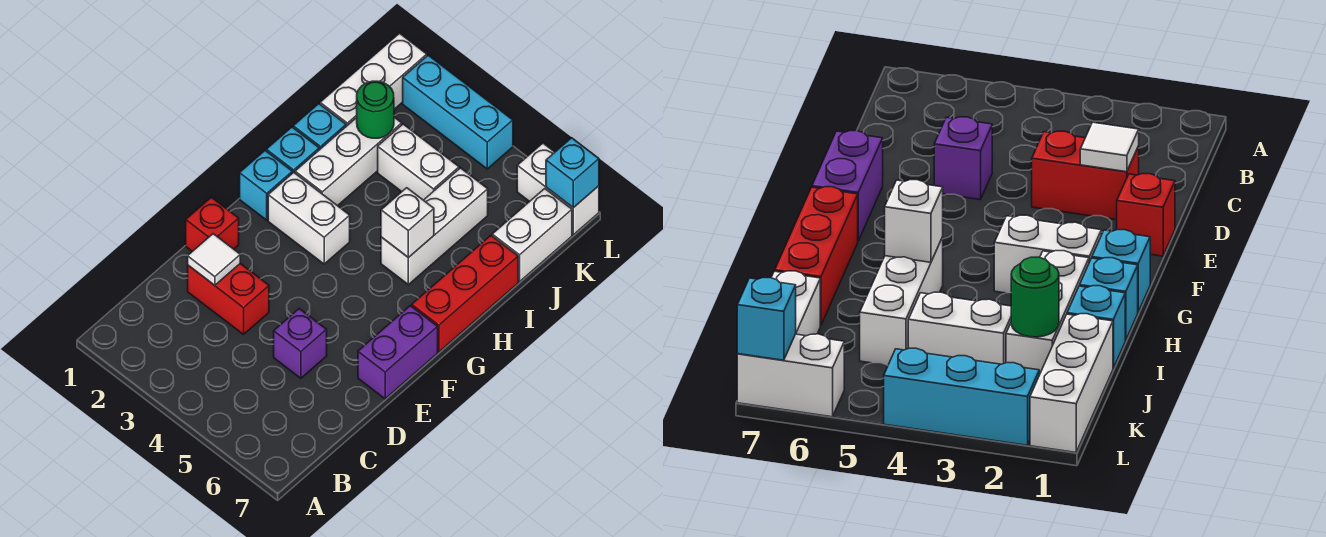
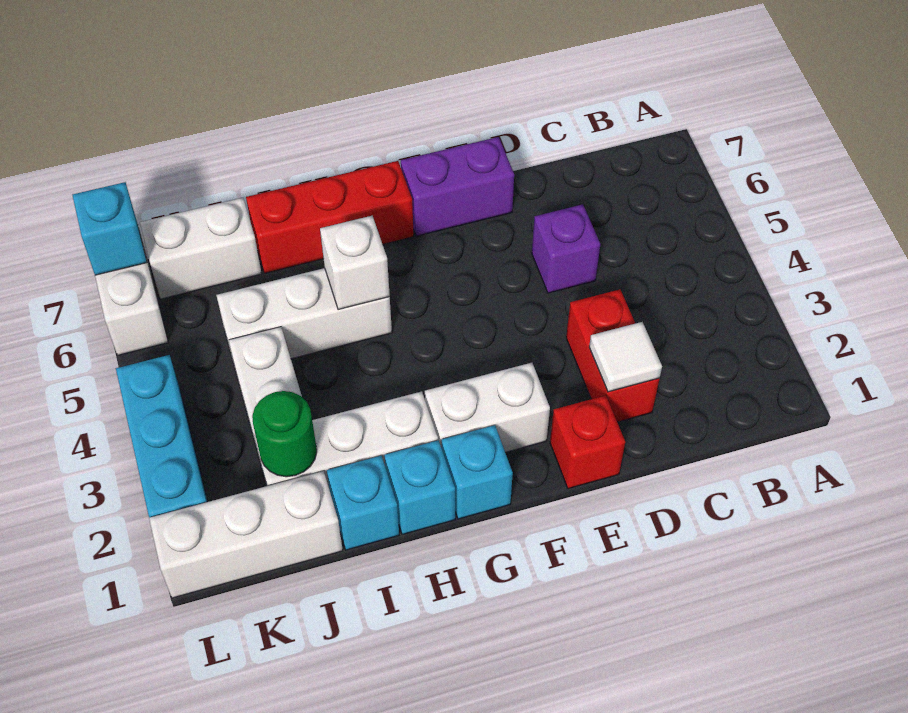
white brick G2:G3 level 1 -> white brick F2:G2 level 1

